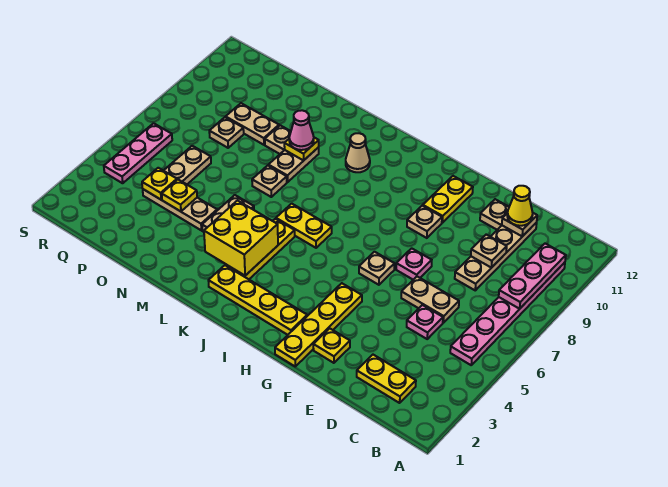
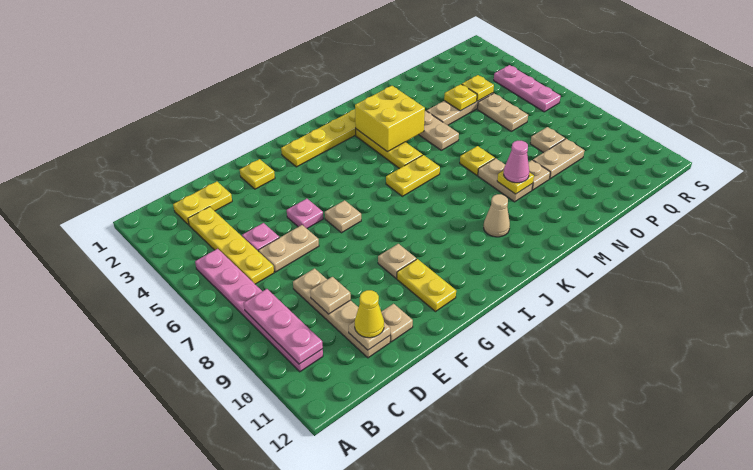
pink plate F7 level 1 -> pink plate F5 level 1
yellow plate G1:G4 level 1 -> yellow plate C3:C6 level 1
tan plate M7 level 1 -> yellow plate M7 level 1

